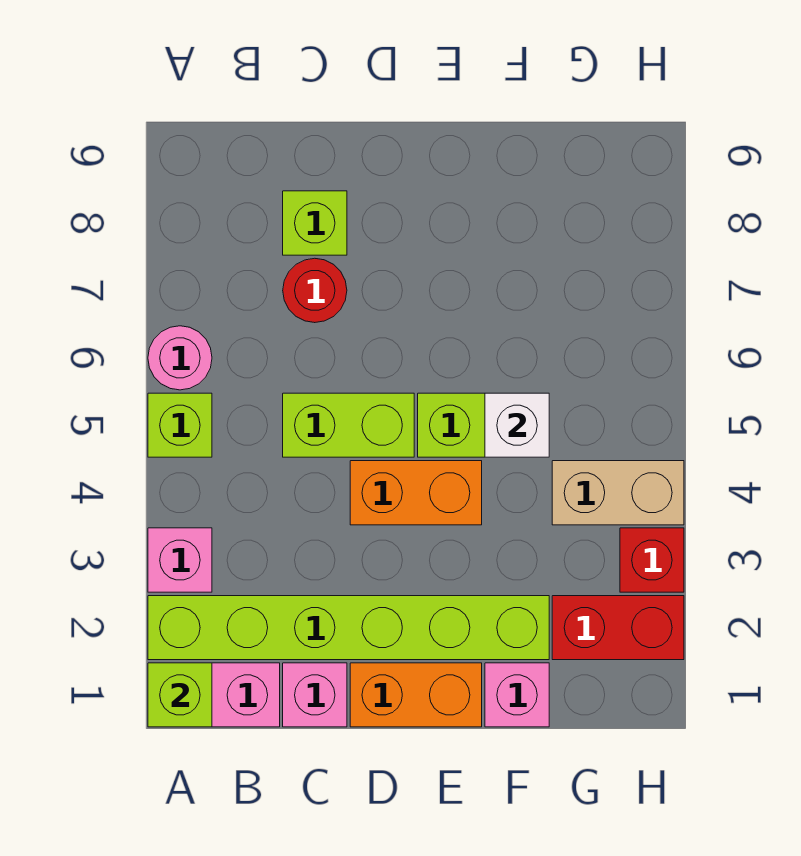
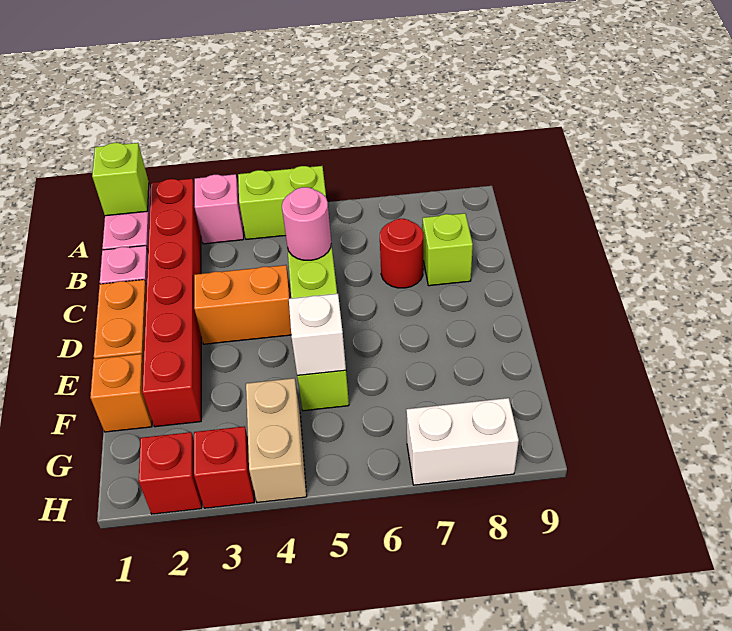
lime brick A2:F2 level 1 -> red brick A2:F2 level 1
lime brick A5 level 1 -> lime brick A4:A5 level 1
pink round brick A6 level 1 -> pink round brick C5 level 2
orange brick D4:E4 level 1 -> orange brick D3:D4 level 1
pink brick F1 level 1 -> orange brick F1 level 1
red brick G2:H2 level 1 -> red brick H2 level 1
none -> white brick H7:H8 level 1

